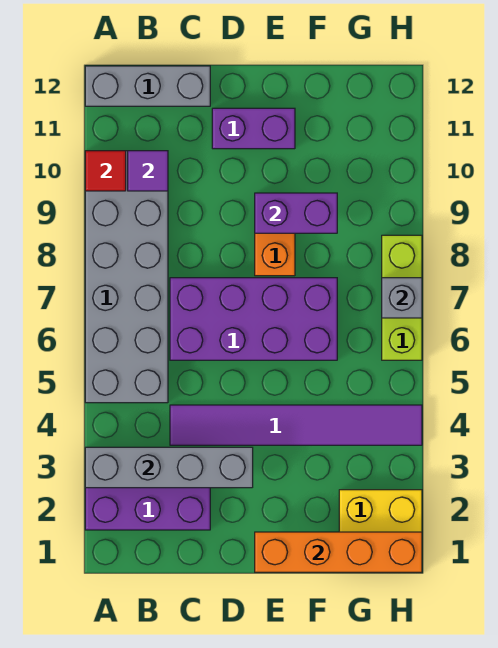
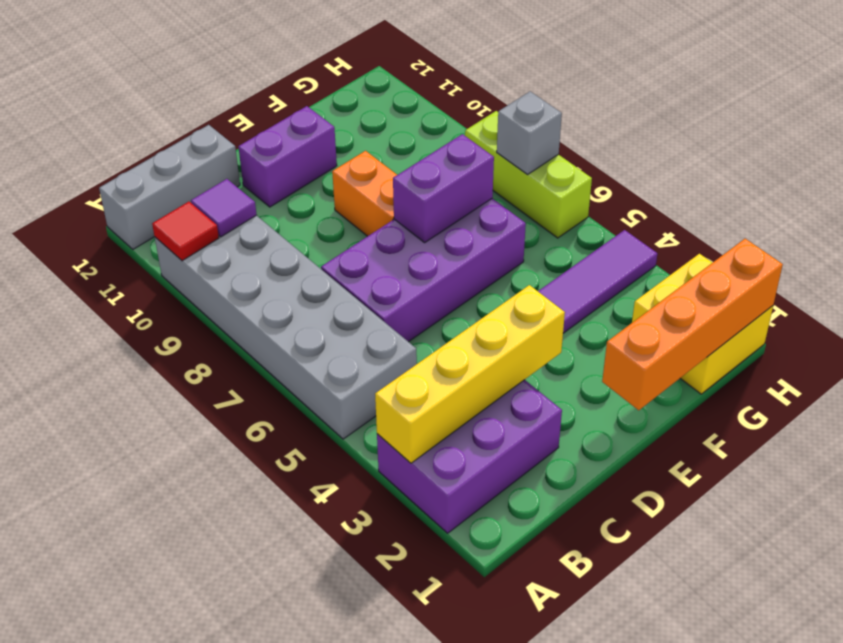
grey brick A3:D3 level 2 -> yellow brick A3:D3 level 2
purple brick E9:F9 level 2 -> purple brick E7:F7 level 2

